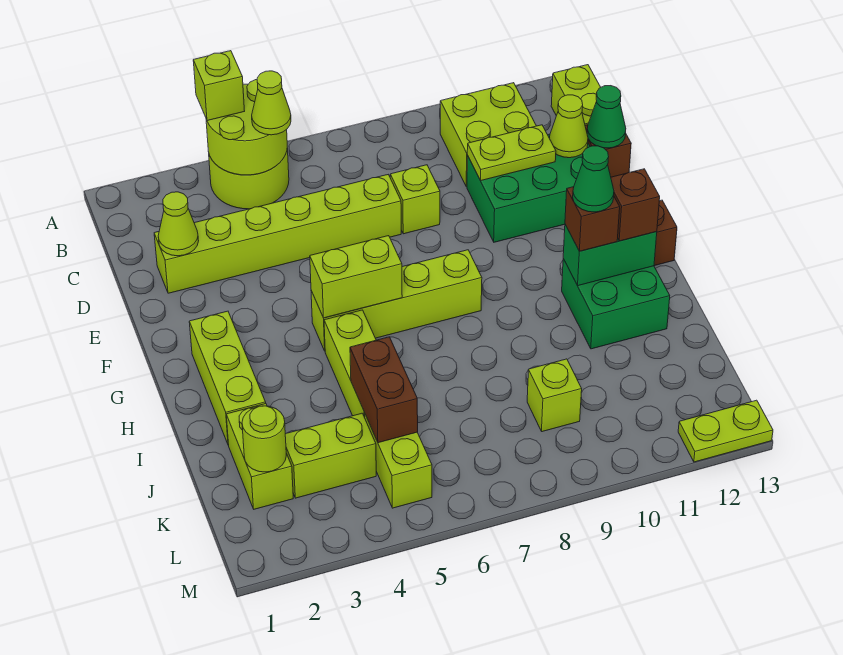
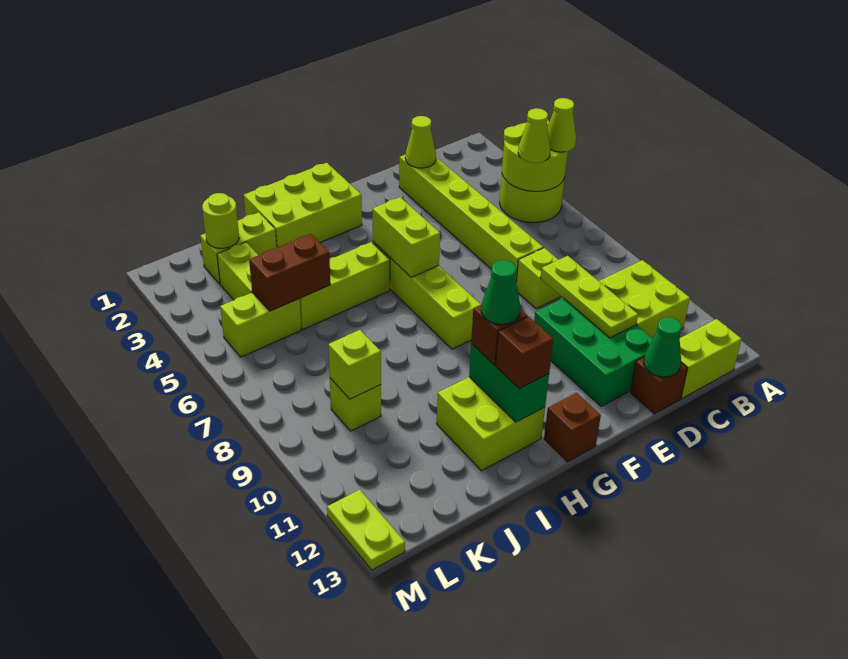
lime brick A4 level 3 -> lime brick K9 level 2
lime plate D10:D11 level 2 -> lime plate D9:D11 level 2
lime cone D12 level 2 -> lime cone A5 level 3
lime brick G2:I2 level 1 -> lime brick G1:I2 level 1
green brick H11:I12 level 1 -> lime brick H11:I12 level 1

